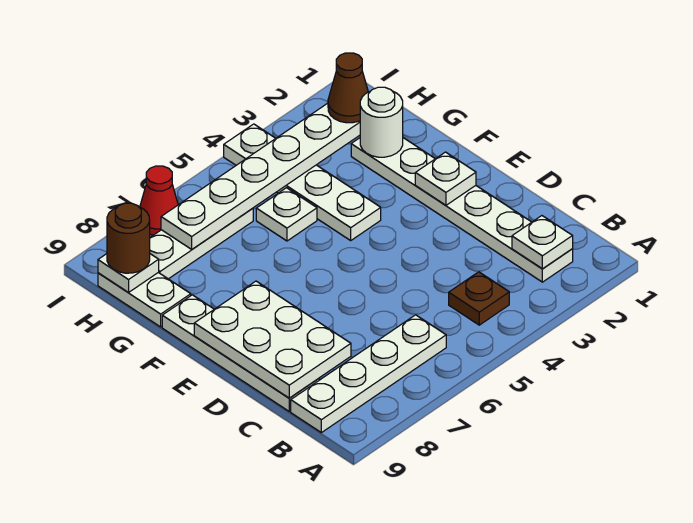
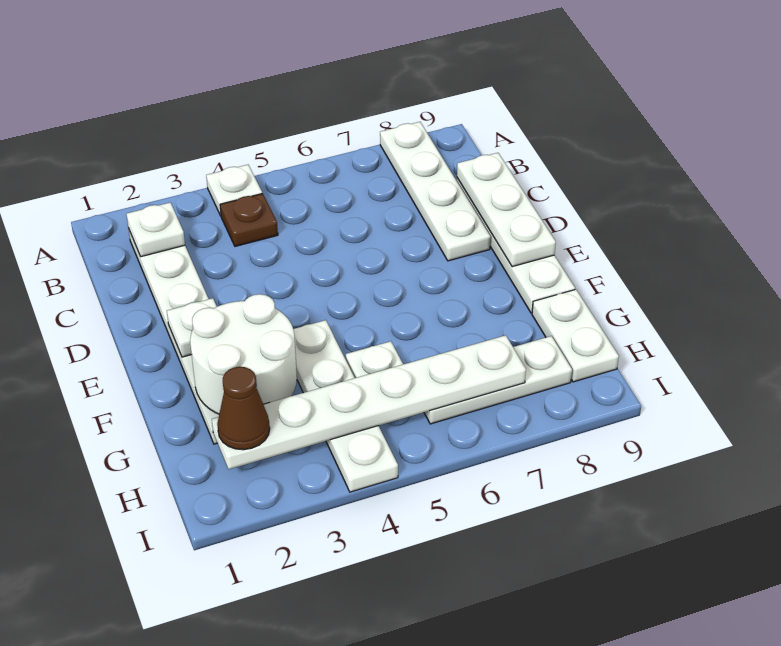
white plate B6:B9 level 1 -> white plate A8:D8 level 1
white plate C8:E9 level 2 -> white plate C9:E9 level 2
white round brick G2 level 2 -> white round brick F2:G3 level 2
white plate H9 level 2 -> white plate A4 level 1
brown round brick H9 level 3 -> none
red cone I7 level 1 -> none

